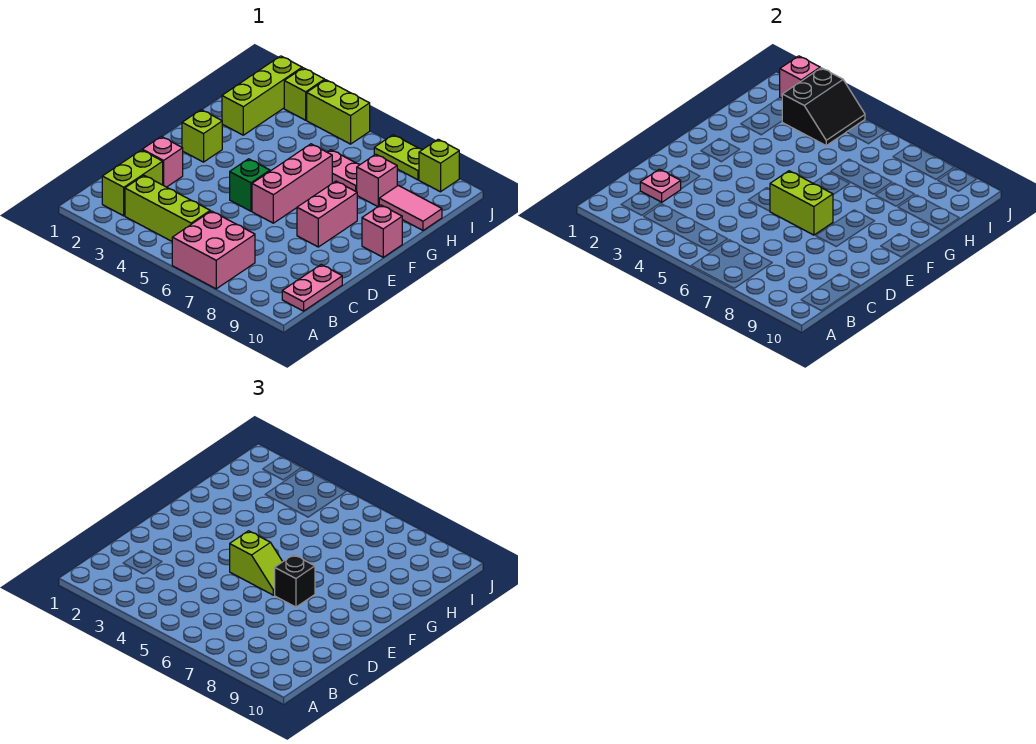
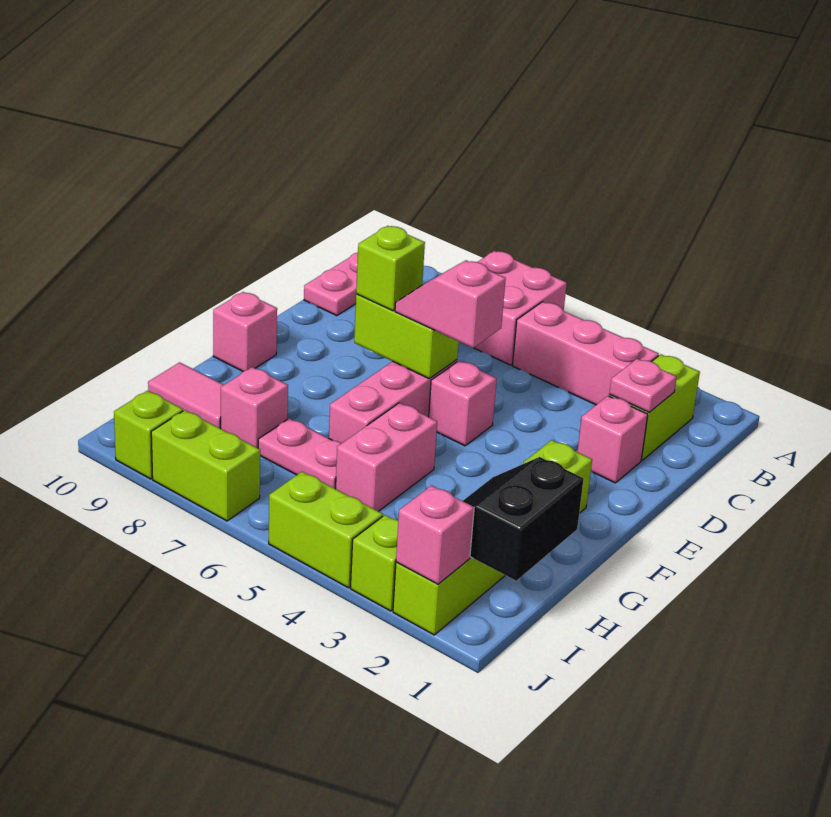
lime brick B3:B5 level 1 -> pink brick B3:B5 level 1
green brick E5 level 1 -> pink brick E5 level 1
lime slope E5:E6 level 3 top 5 -> pink slope E5:E6 level 3 top 5
black brick E7 level 3 -> lime brick E7 level 3
pink brick E8:F8 level 1 -> pink brick G5:H5 level 1
black slope I3:J4 level 2 top 3 -> black slope H1:I2 level 2 top 1
lime plate J7:J8 level 1 -> lime brick J7:J8 level 1

